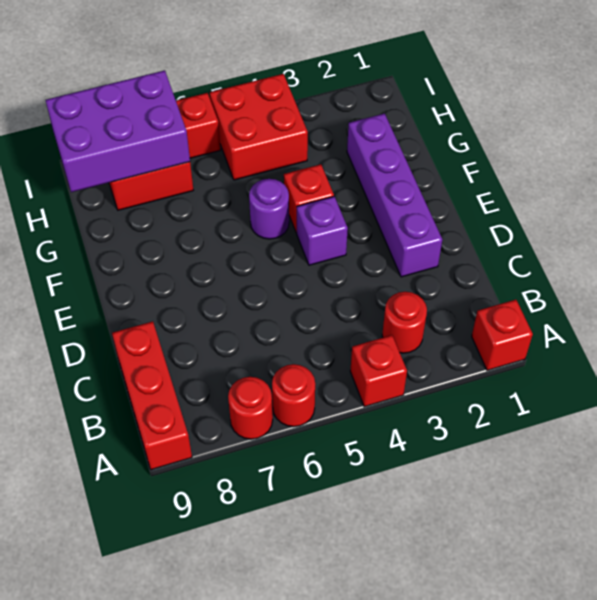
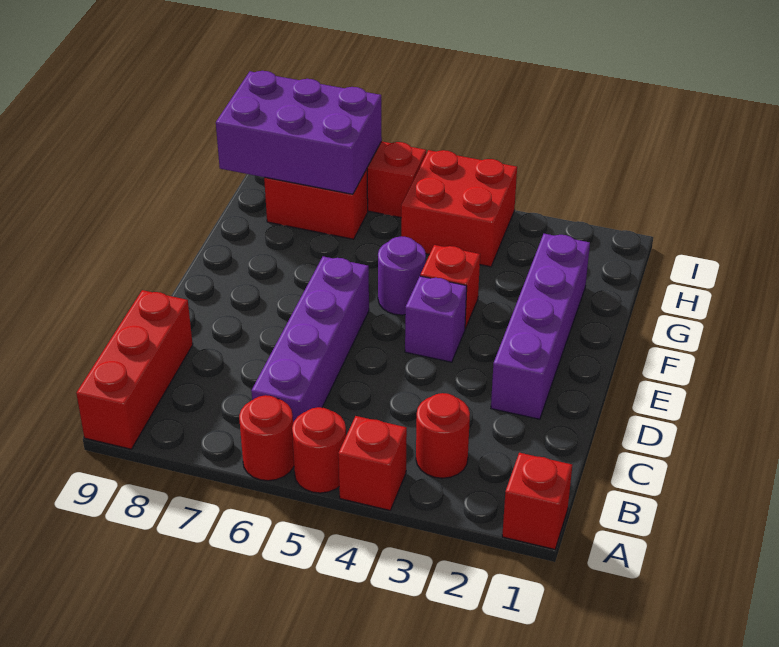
red round brick A7 level 1 -> red round brick A5 level 1
none -> purple brick B6:E6 level 1

